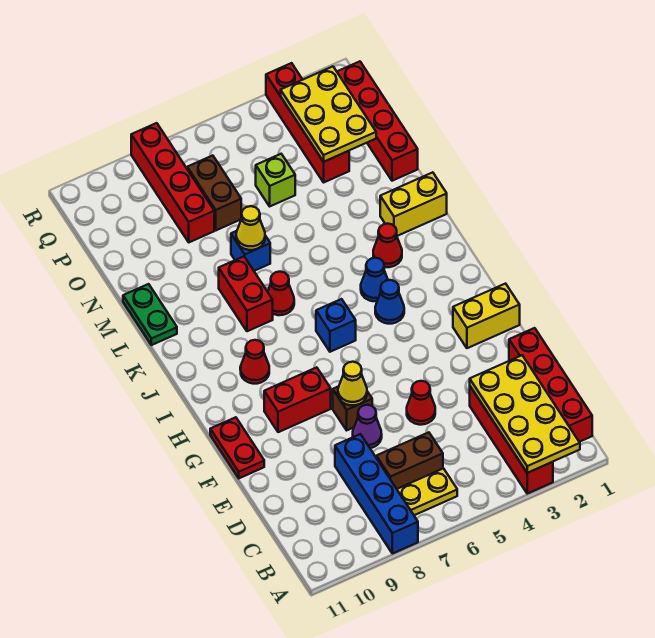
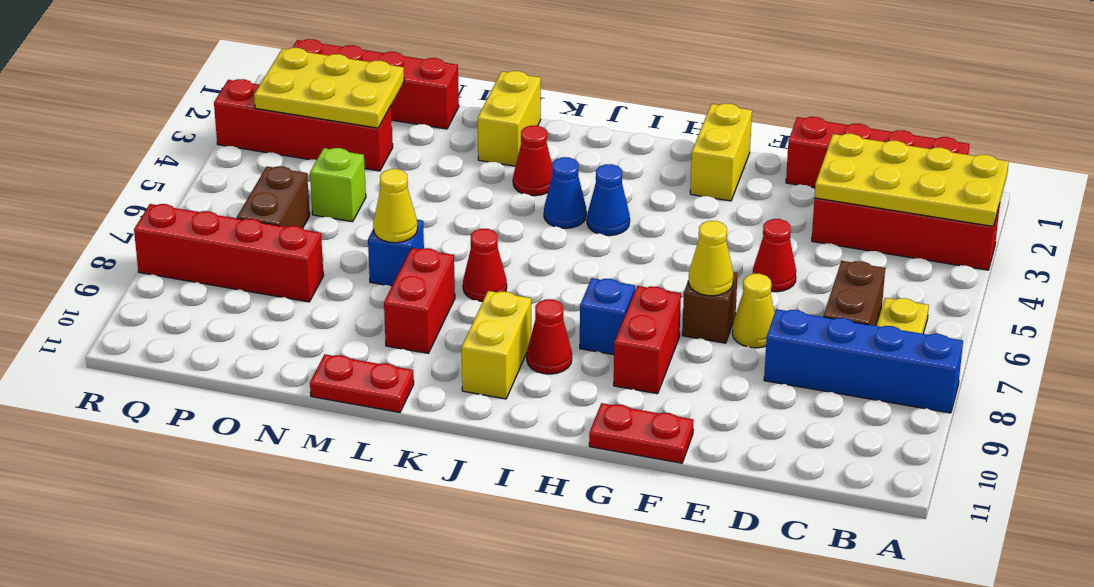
purple cone E7 level 1 -> yellow cone E7 level 1
blue brick I6 level 1 -> blue brick H8 level 1
none -> yellow brick J9:J10 level 1
red brick K8:L8 level 1 -> red brick L8:L9 level 1
green plate L11:M11 level 1 -> red plate L11:M11 level 1
brown brick O7:P7 level 1 -> brown brick P6:P7 level 1

